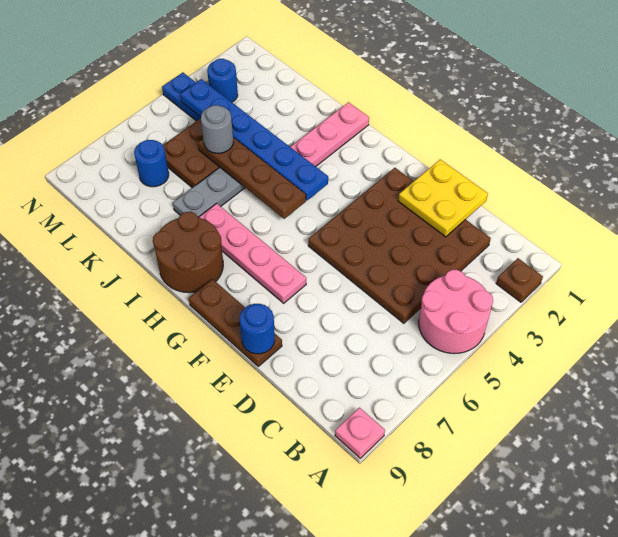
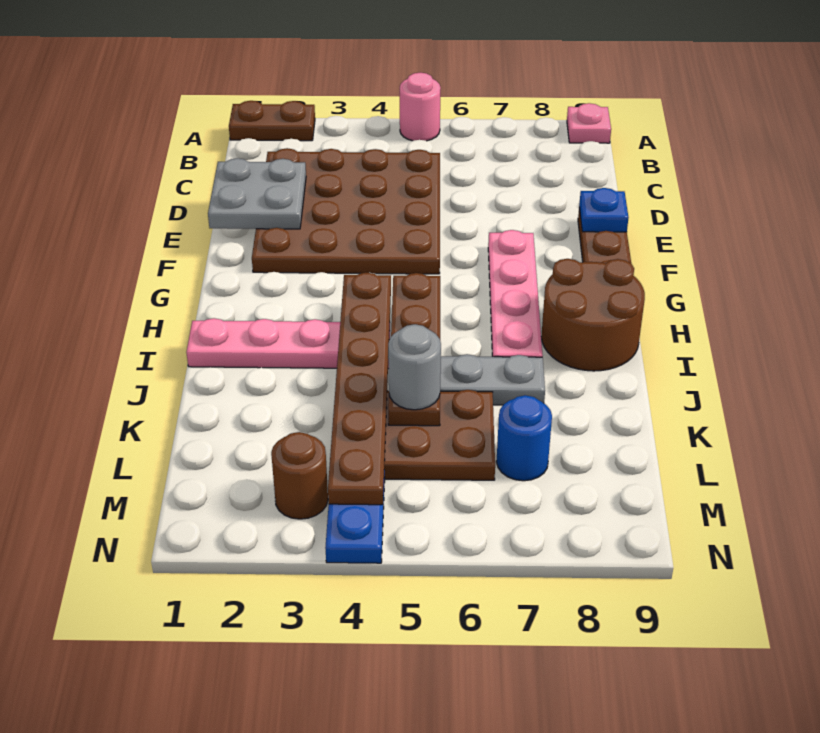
brown plate A2 level 1 -> brown plate A1:A2 level 1
pink round brick A4:B5 level 1 -> pink round brick A5 level 1
yellow plate D1:E2 level 2 -> grey plate D1:E2 level 2
blue round brick E9 level 2 -> blue plate E9 level 2
blue plate H4:M4 level 2 -> brown plate H4:M4 level 2
blue round brick M3 level 1 -> brown round brick M3 level 1

